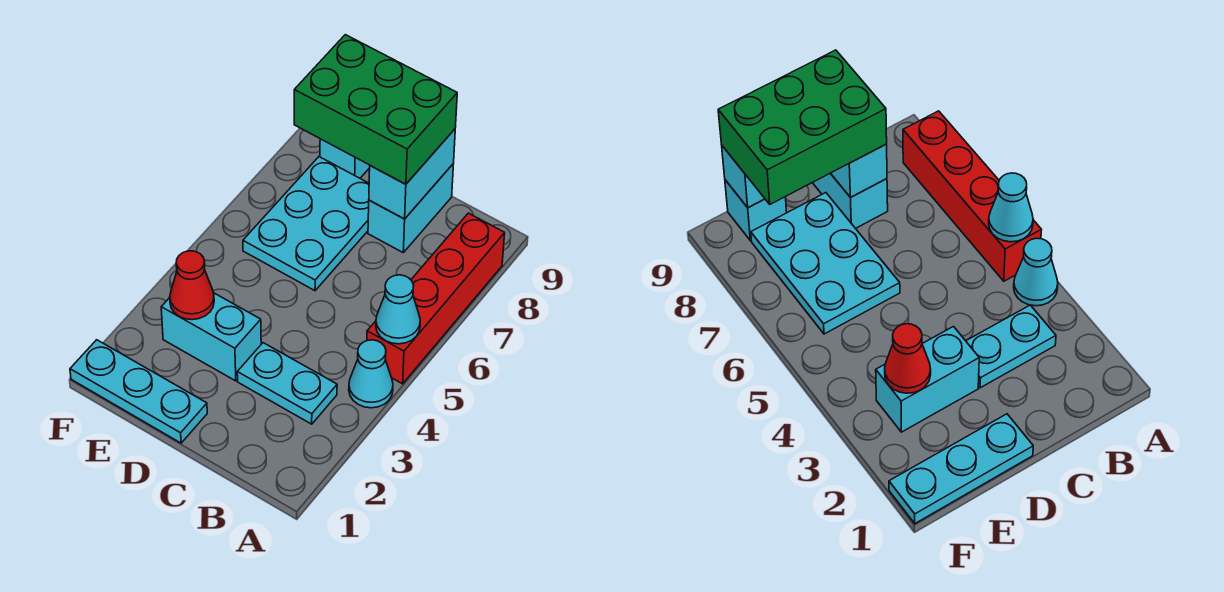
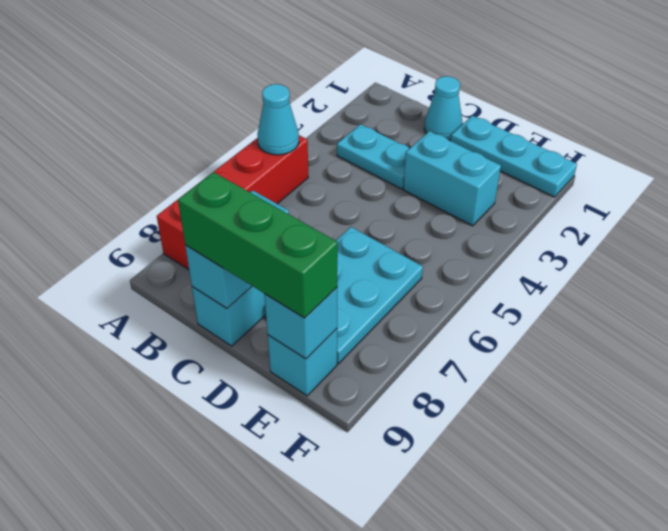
cyan cone A4 level 1 -> cyan cone C1 level 1
green brick C8:E9 level 3 -> green brick C9:E9 level 3
red cone E3 level 2 -> none

